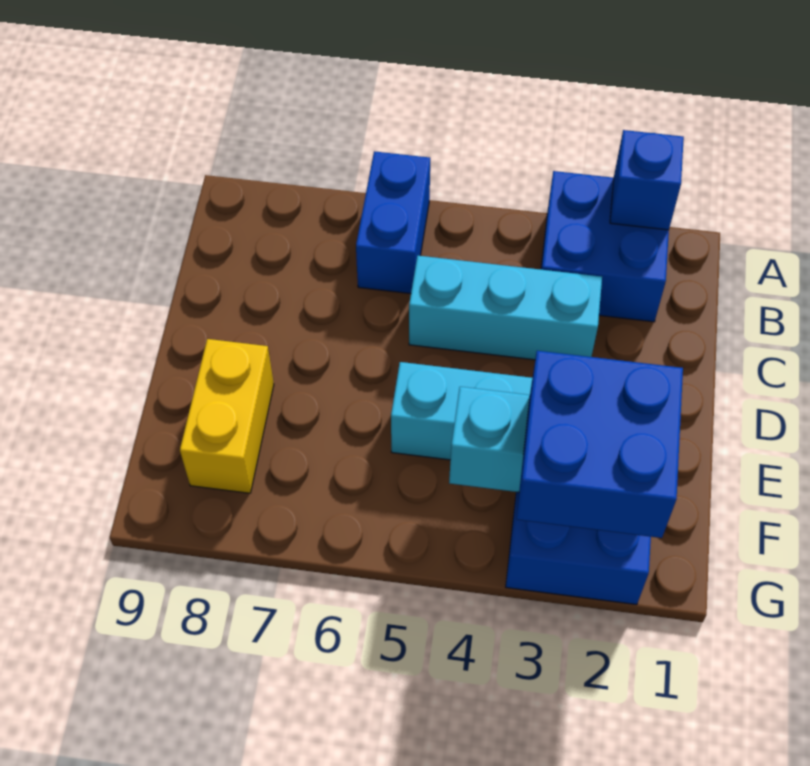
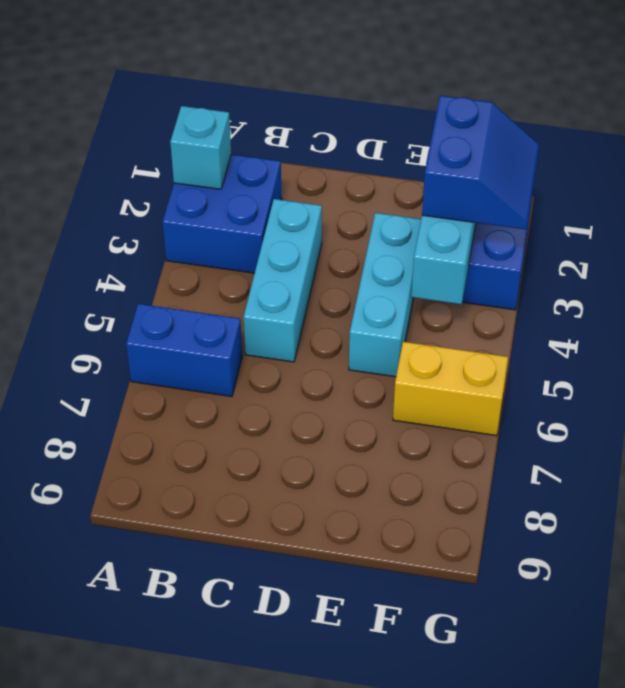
blue brick A2 level 2 -> cyan brick A2 level 2
yellow brick E8:F8 level 1 -> yellow brick F6:G6 level 1
blue brick F2:G3 level 3 -> blue slope F2:G3 level 3 top F

